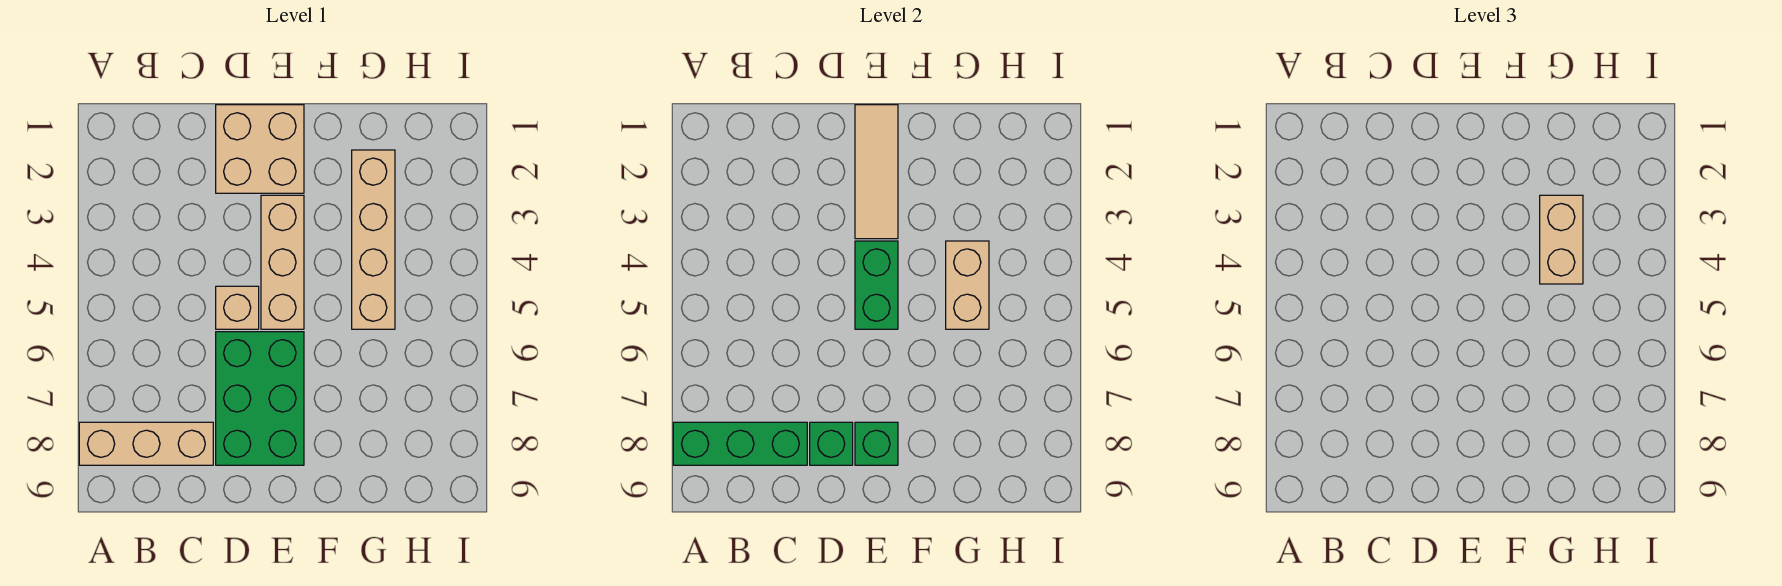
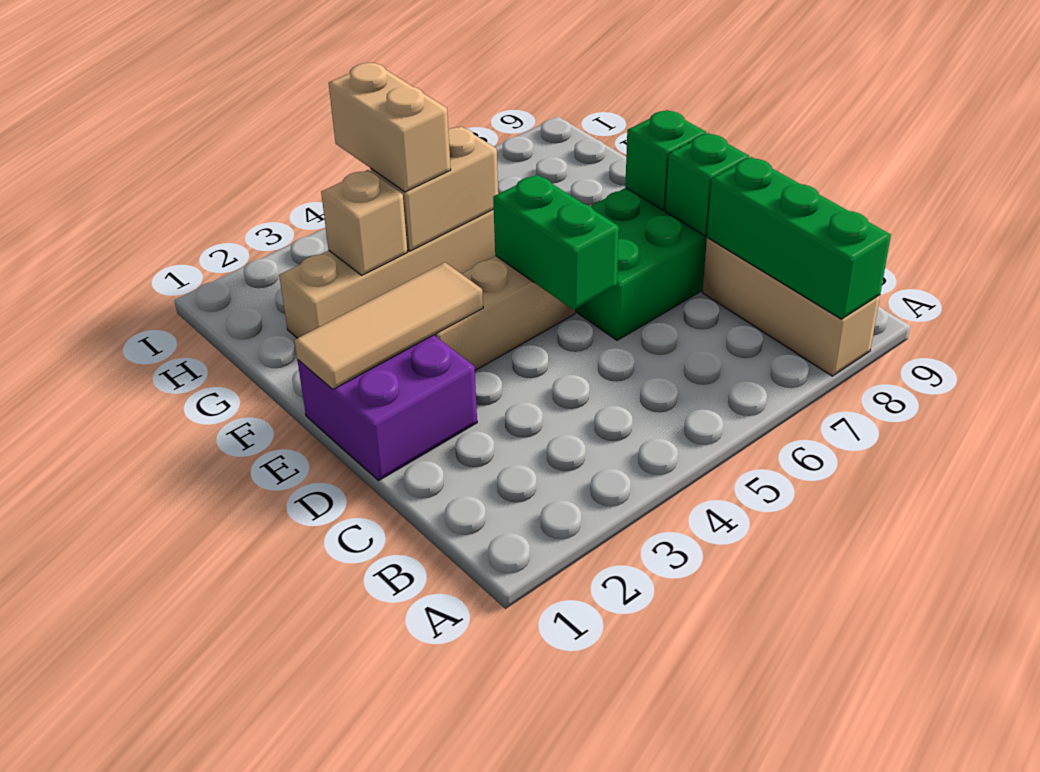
tan brick D1:E2 level 1 -> purple brick D1:E2 level 1
tan brick D5 level 1 -> tan brick G3 level 2
green brick E4:E5 level 2 -> green brick D5:E5 level 2
tan brick G3:G4 level 3 -> tan brick G4:H4 level 3

